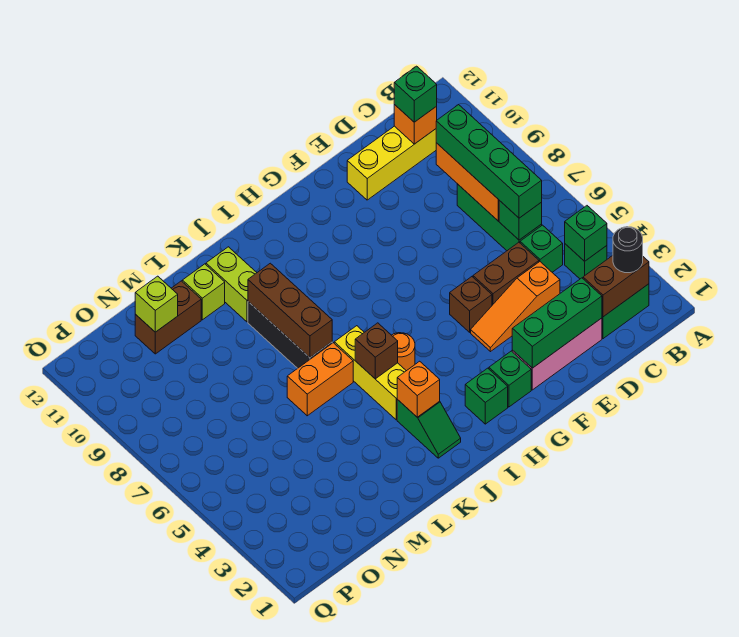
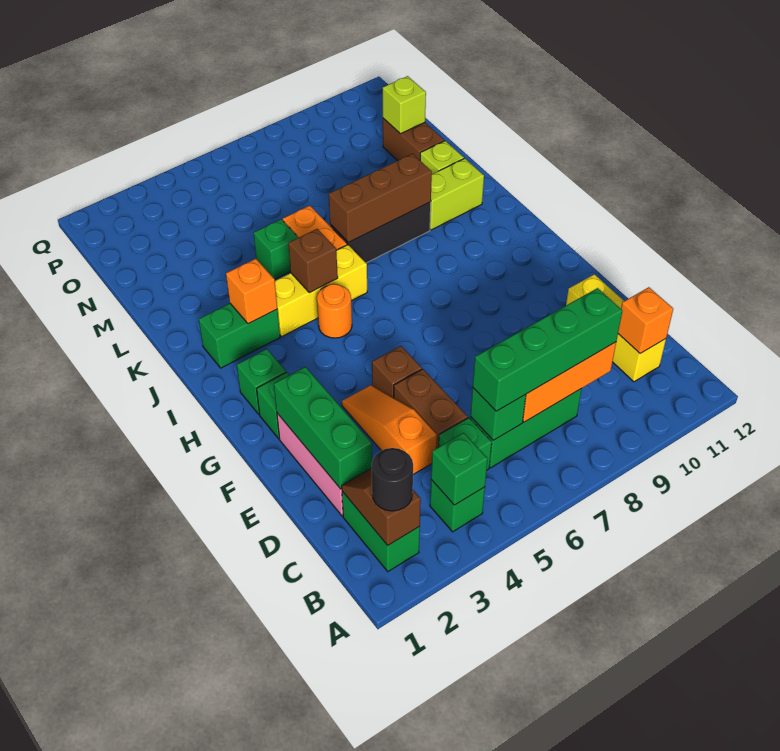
brown brick B2:C2 level 2 -> brown slope B2:C2 level 2 top B
green brick C11 level 3 -> green brick L5 level 1
green slope J2:J3 level 1 top 3 -> green brick J2:J3 level 1

